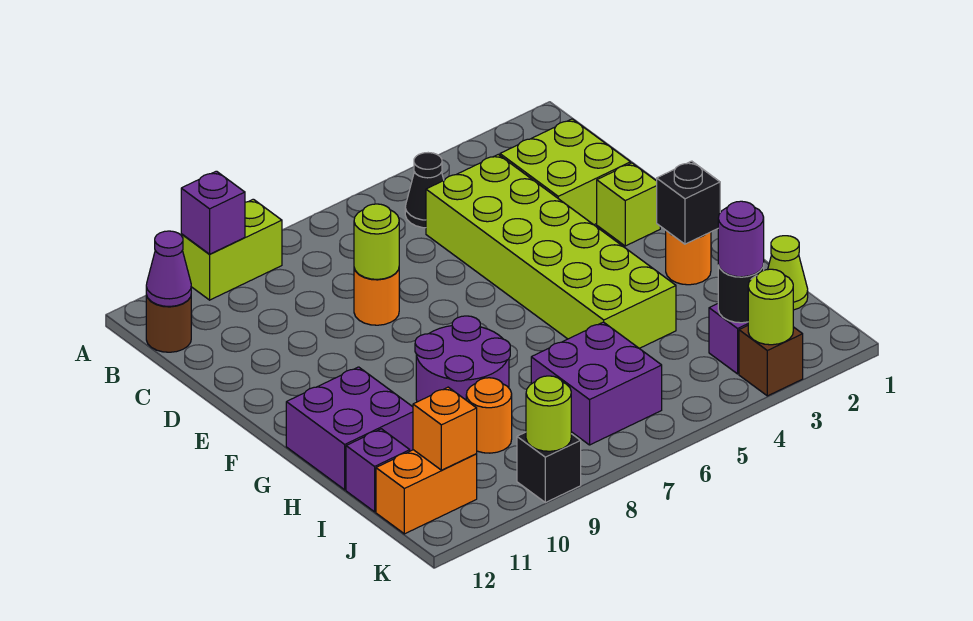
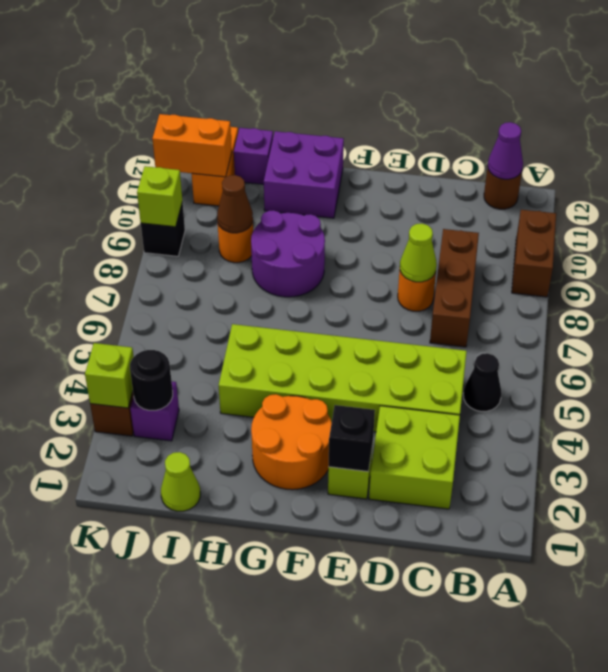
lime brick A9:A10 level 1 -> brown brick A9:A10 level 1
purple brick A10 level 2 -> none
none -> brown brick C7:C9 level 1
lime round brick D8 level 2 -> lime cone D8 level 2
orange round brick G2 level 1 -> orange round brick F2:G3 level 1
black brick G2 level 2 -> black brick E2 level 2
purple brick I6:J7 level 1 -> none
none -> brown cone I9 level 2
purple round brick J3 level 3 -> none
orange brick J11 level 2 -> orange brick J11:K11 level 2
lime round brick K3 level 2 -> lime brick K3 level 2
lime round brick K9 level 2 -> lime brick K9 level 2

